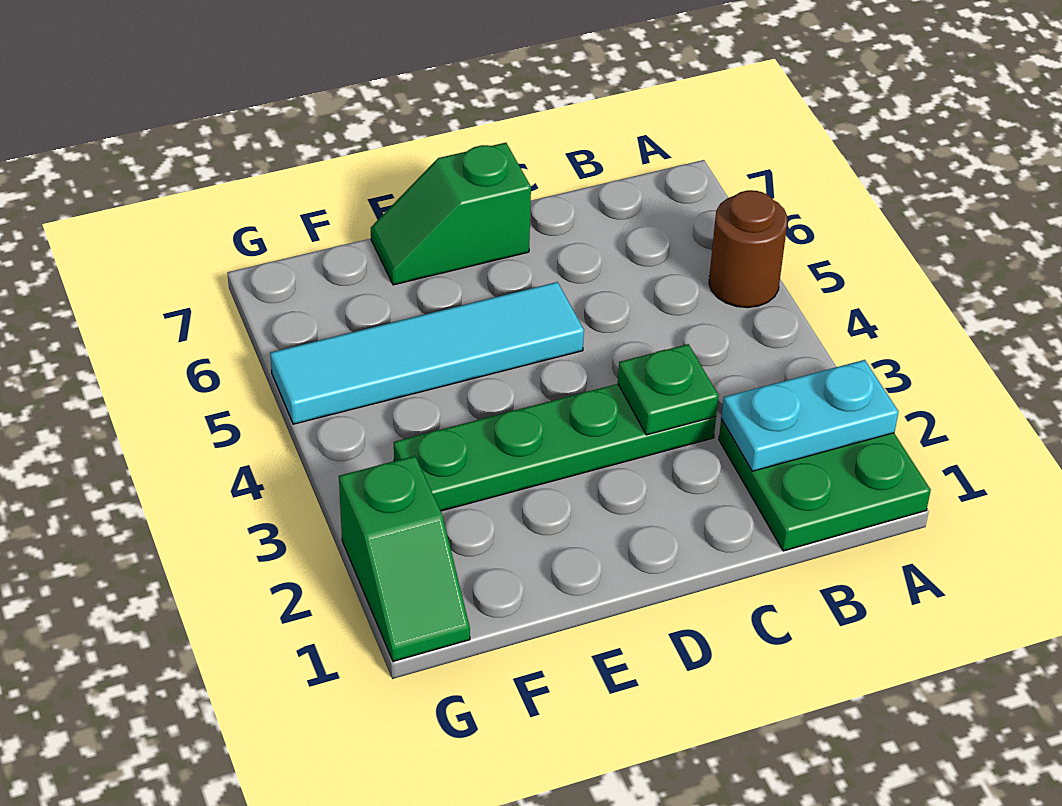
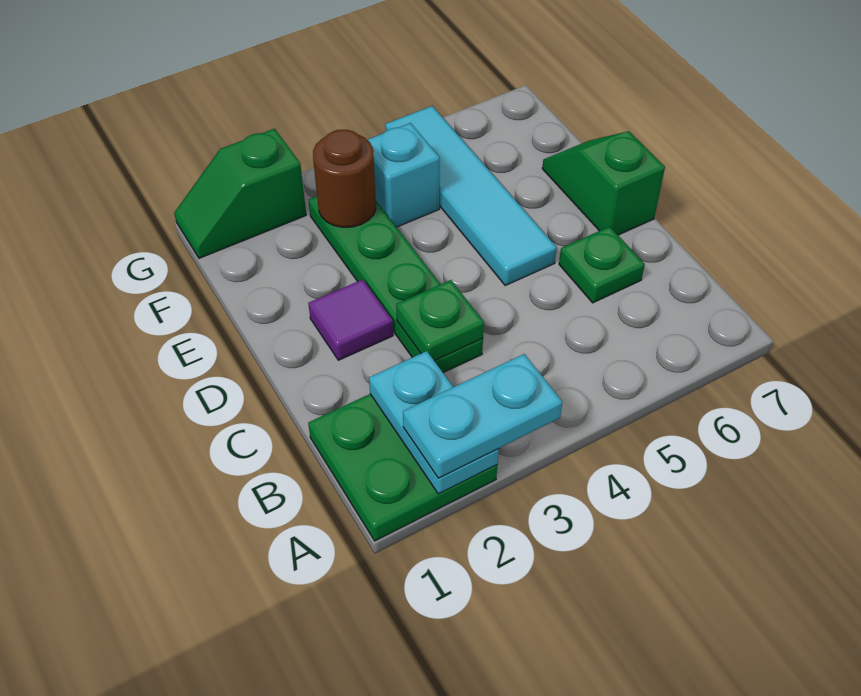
none -> cyan plate A2:A3 level 3
brown round brick A5 level 1 -> brown round brick F3 level 2
none -> green plate C6 level 1
none -> purple tile D2 level 1
none -> cyan brick F4 level 1

